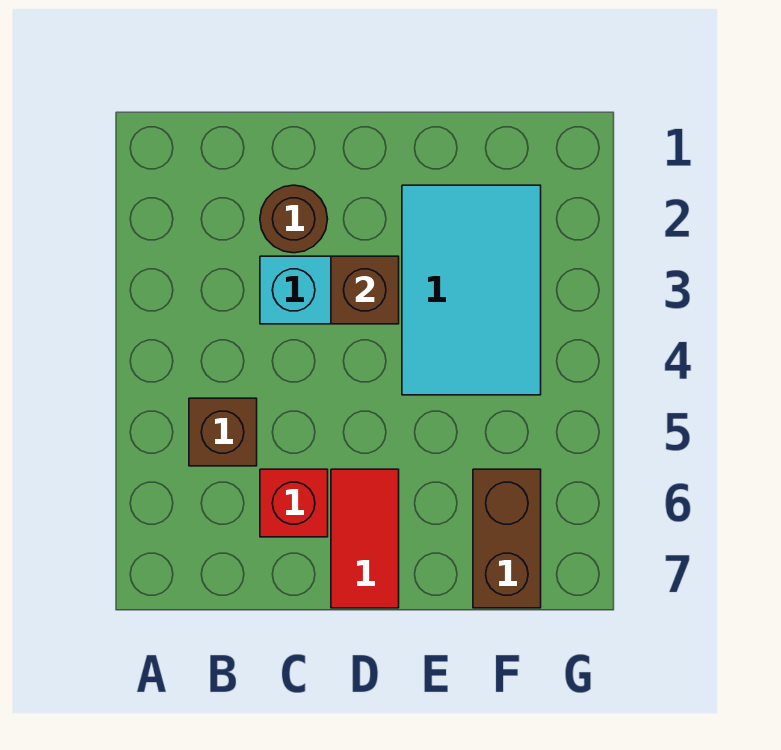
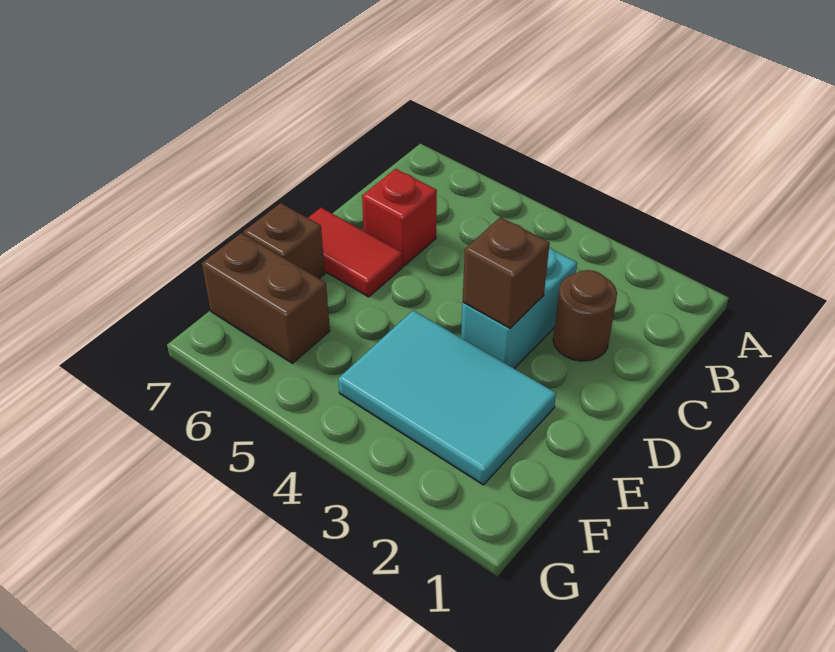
brown brick B5 level 1 -> brown brick E7 level 1

